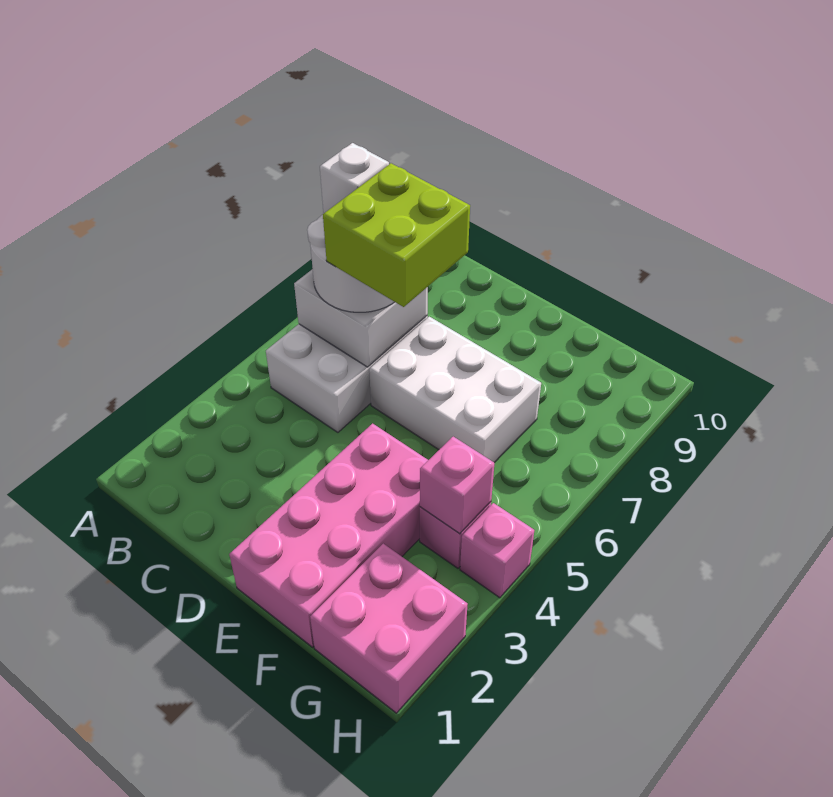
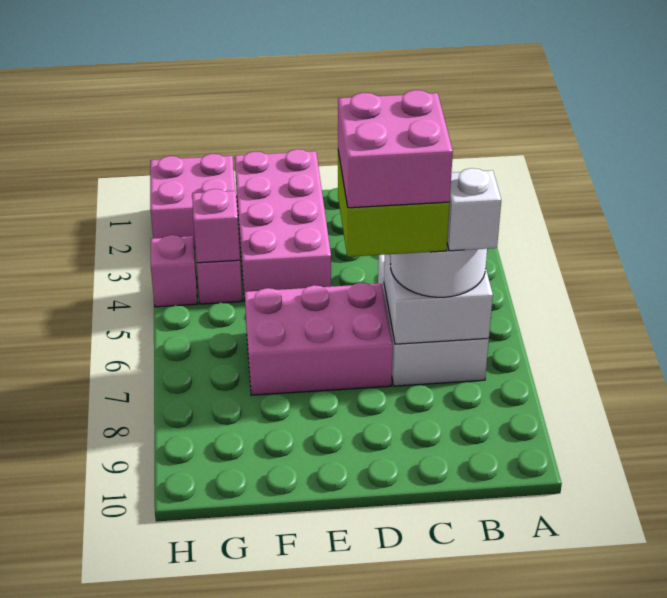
none -> pink brick C6:D7 level 5
white brick D6:F7 level 1 -> pink brick D6:F7 level 1

